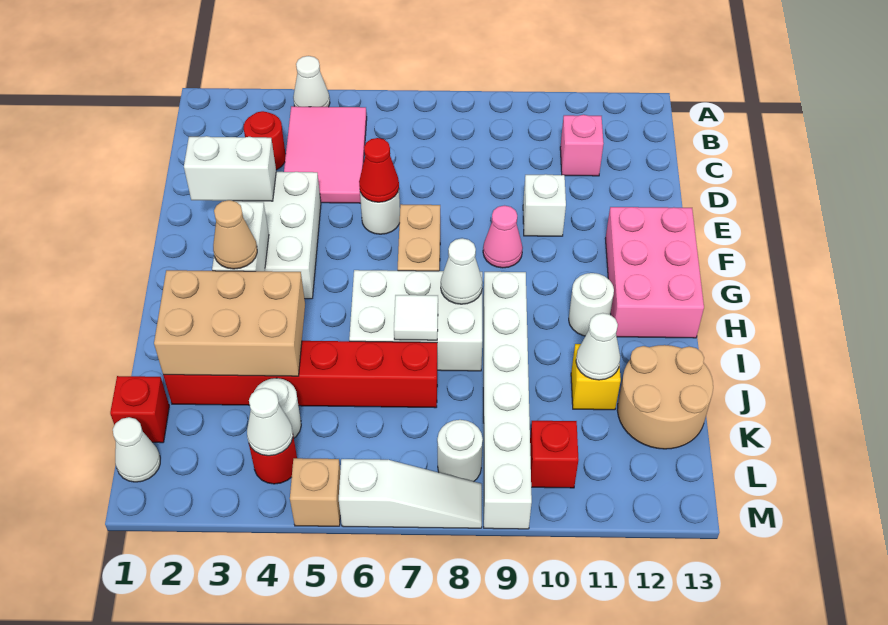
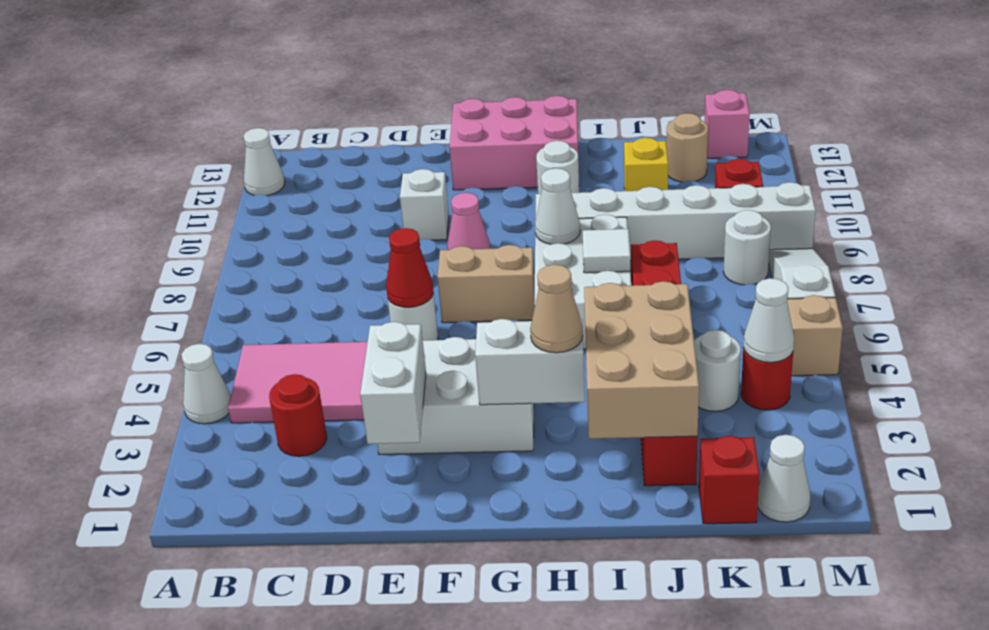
pink brick C11 level 1 -> pink brick L13 level 1
white cone J11 level 2 -> white cone A12 level 1
tan round brick J12:K13 level 1 -> tan round brick K12 level 1

